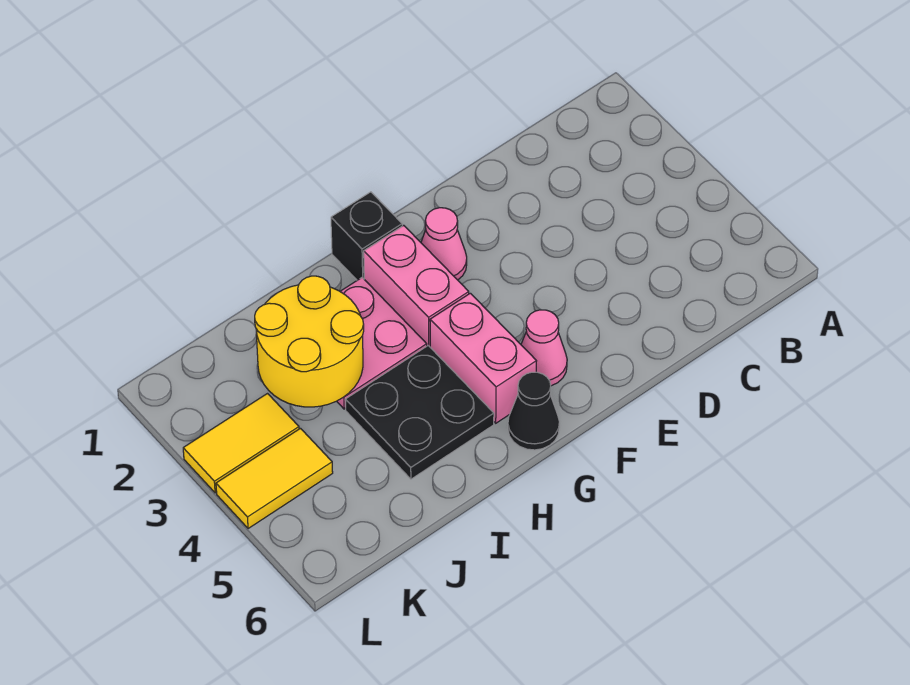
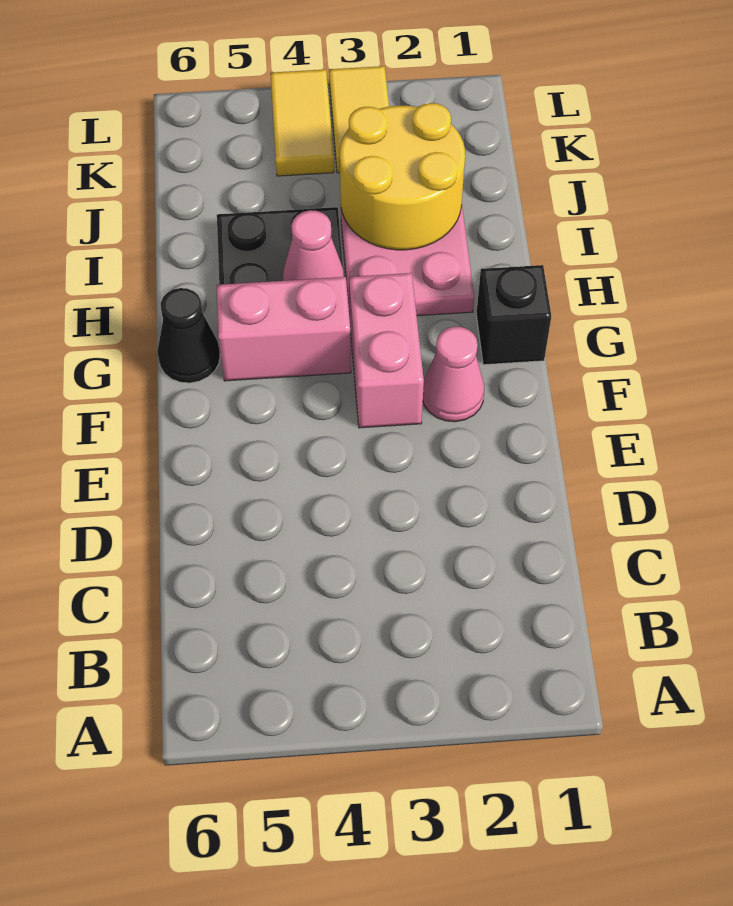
pink cone F5 level 1 -> pink cone H4 level 2
pink brick G2:G3 level 1 -> pink brick F3:G3 level 1

